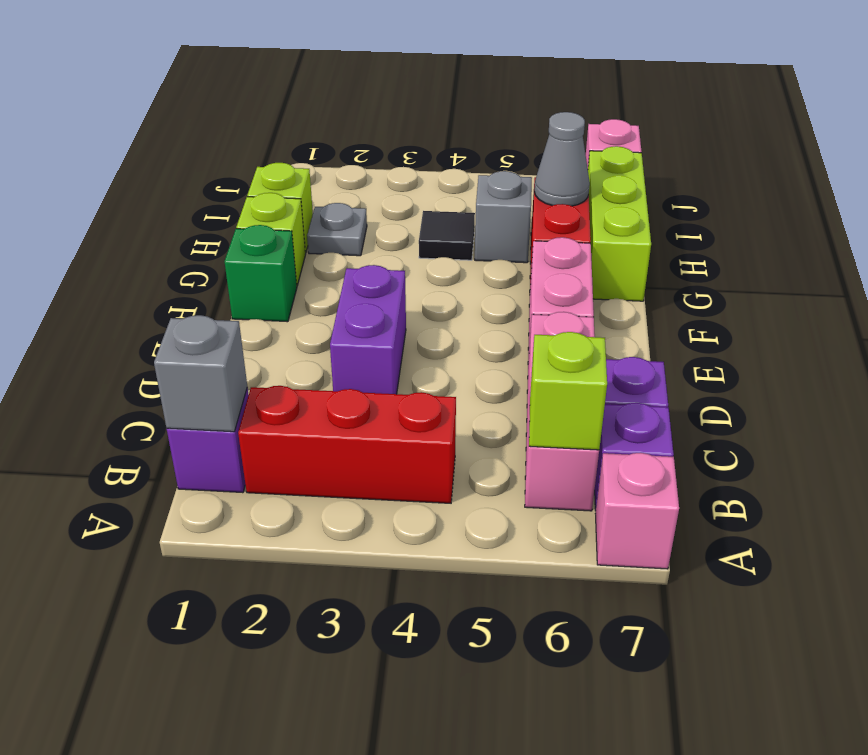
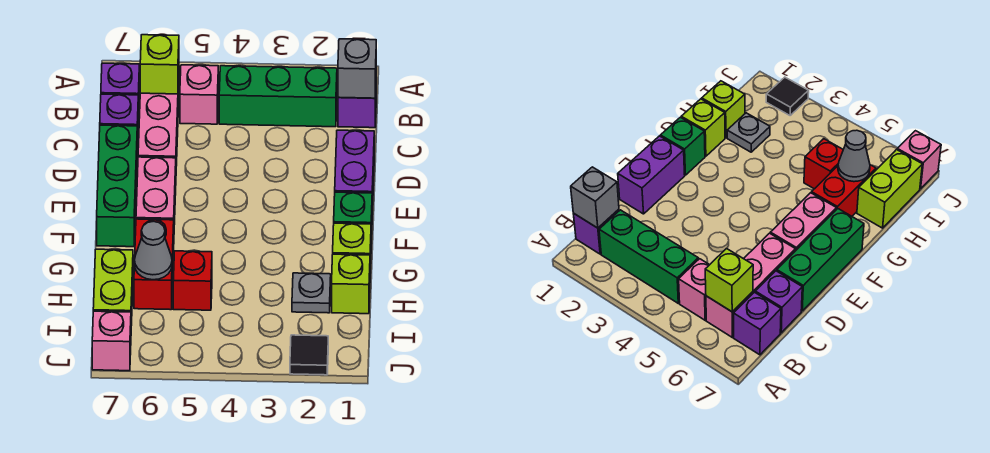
pink brick A7 level 1 -> pink brick B5 level 1
red brick B2:B4 level 1 -> green brick B2:B4 level 1
purple brick D3:E3 level 1 -> purple brick D1:E1 level 1
none -> green brick D7:F7 level 1
lime brick G7:I7 level 1 -> lime brick H7:I7 level 1
black tile H4 level 1 -> black tile J2 level 1
grey brick H5 level 1 -> red brick H5 level 1

